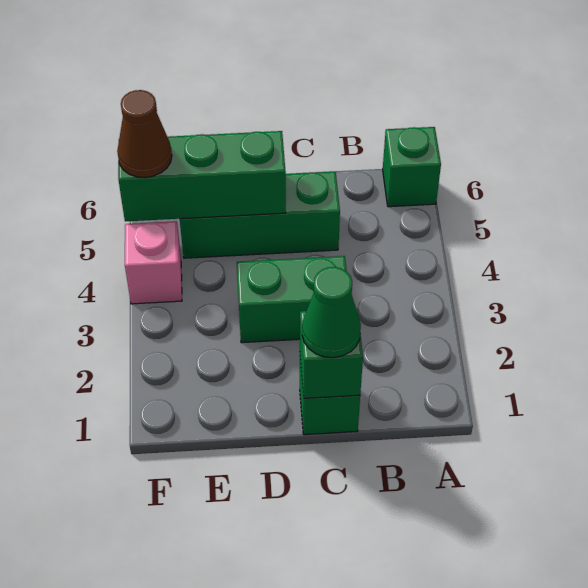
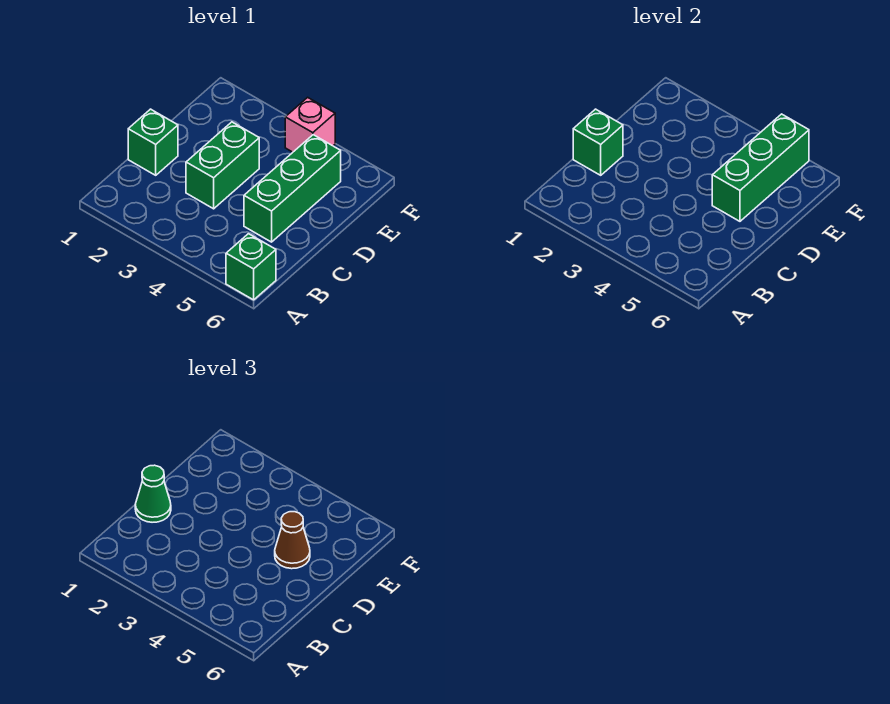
brown cone F5 level 3 -> brown cone D5 level 3

